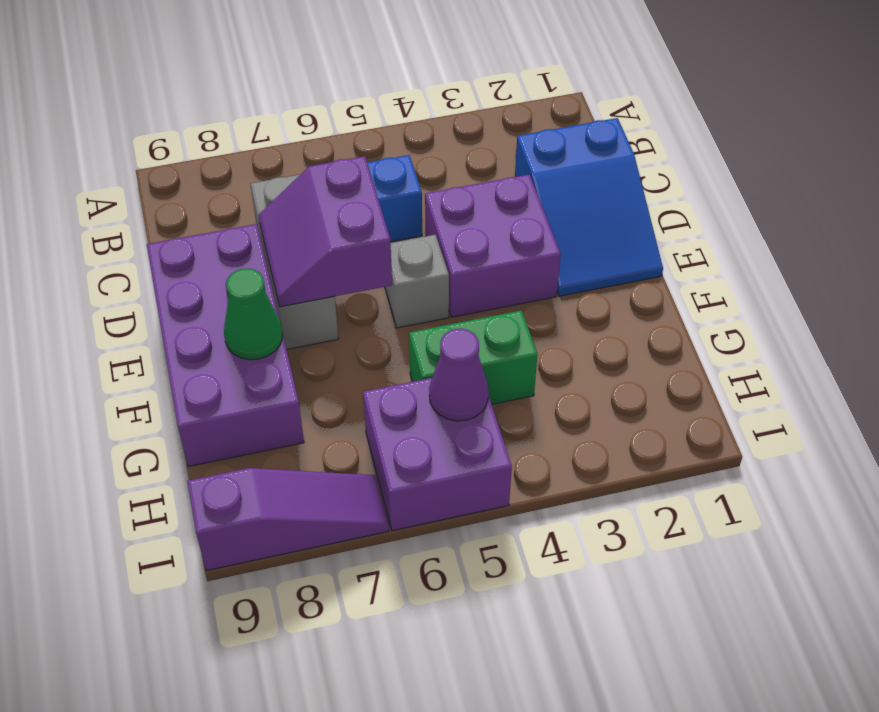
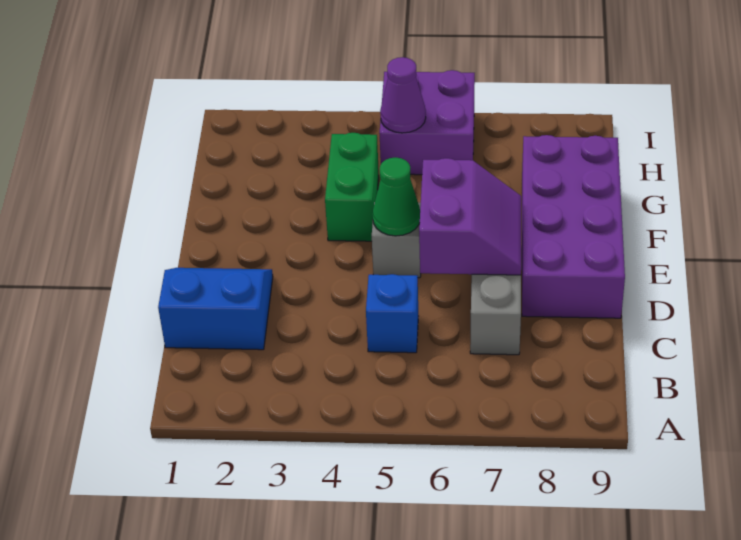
blue slope C1:E2 level 1 top C -> blue slope C1:D2 level 1 top C
purple brick D3:E4 level 1 -> none
green cone F8 level 2 -> green cone E5 level 2
green brick G4:G5 level 1 -> green brick F4:G4 level 1
purple slope I7:I9 level 1 top 9 -> none

